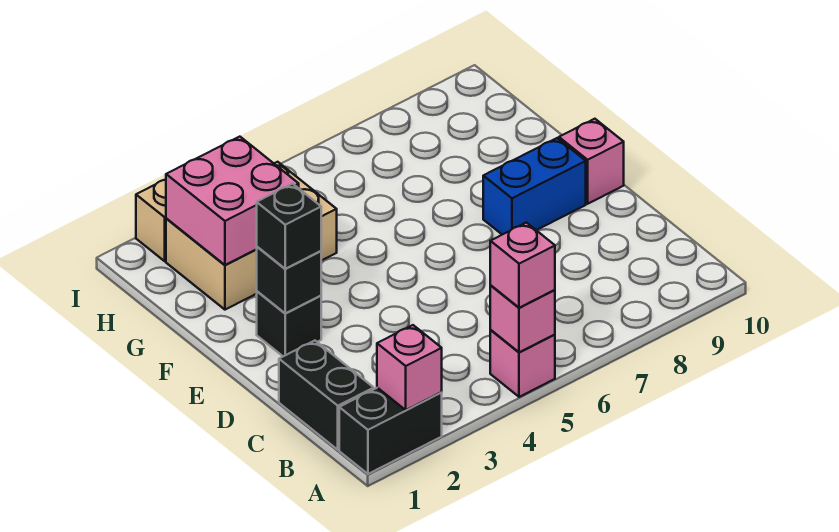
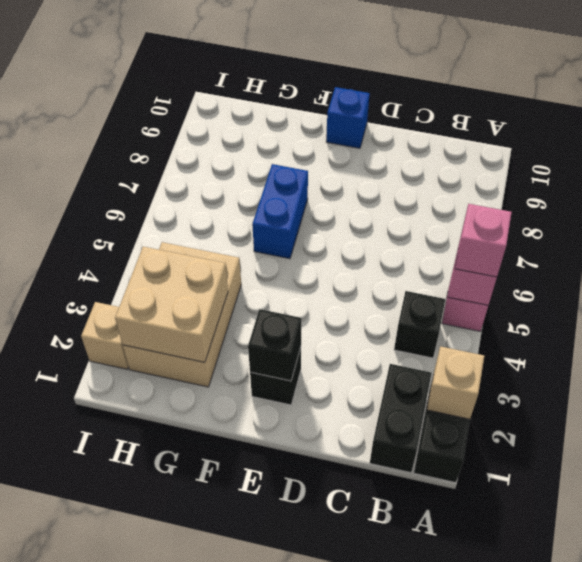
pink brick A2 level 2 -> tan brick A2 level 2
black brick B1:C1 level 1 -> black brick B1:B2 level 1
black brick E2 level 3 -> black brick B4 level 1
blue brick E8:E9 level 1 -> blue brick F6:F7 level 1
pink brick E10 level 1 -> blue brick E10 level 1
pink brick G2:H3 level 2 -> tan brick G2:H3 level 2

